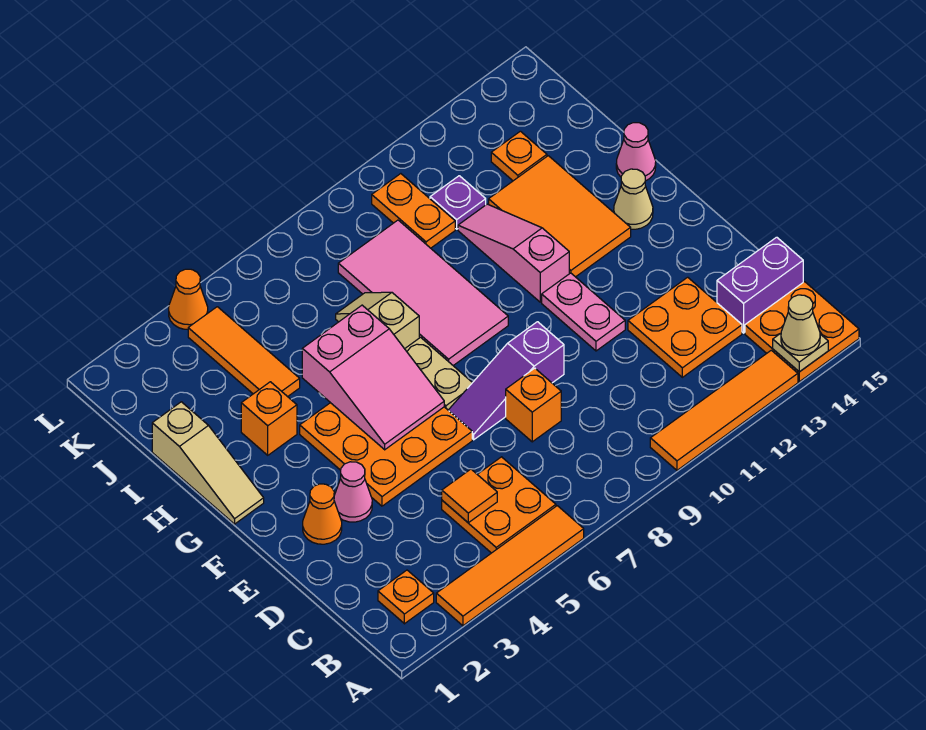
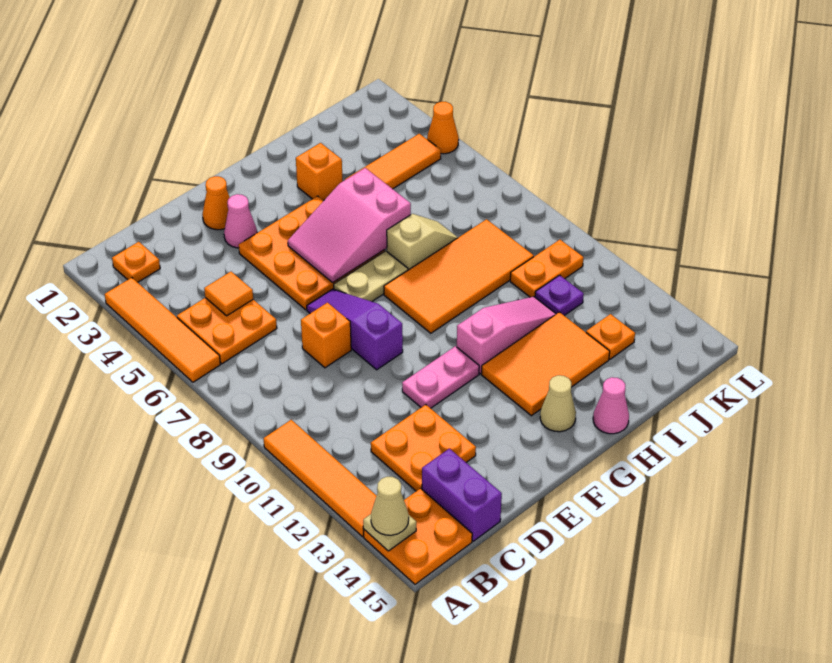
tan slope G1:I1 level 1 top I -> none
pink tile G8:J9 level 1 -> orange tile G8:J9 level 1

